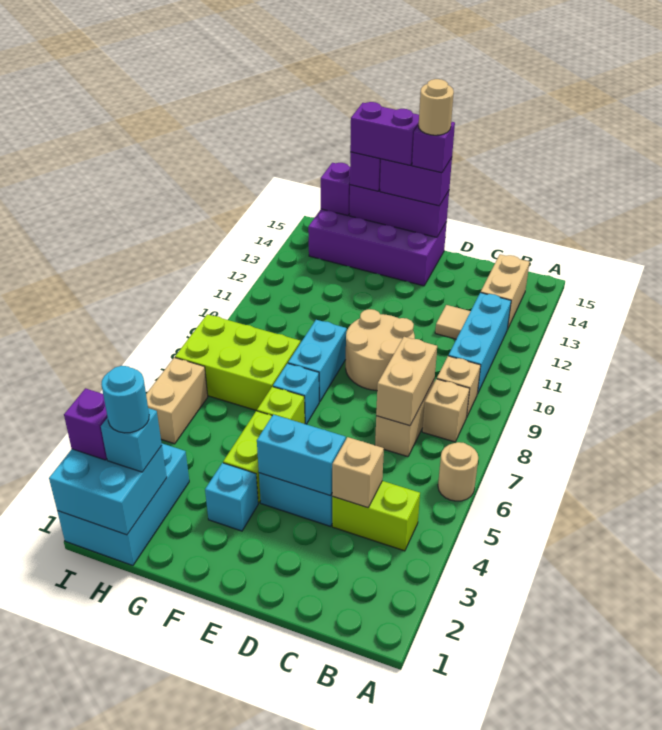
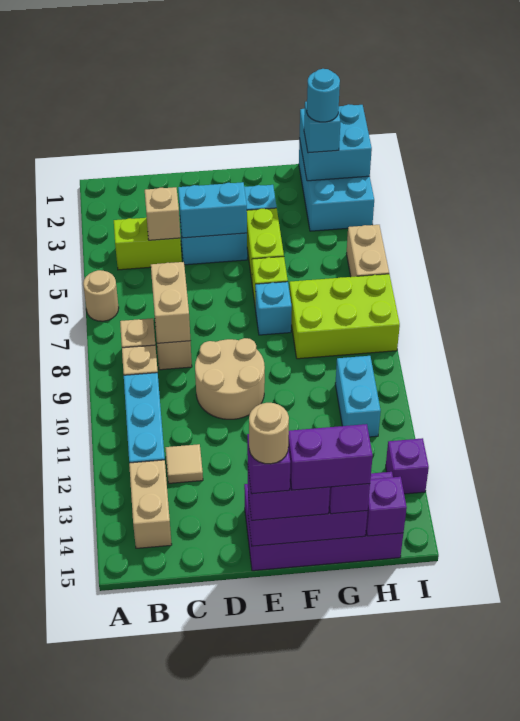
cyan brick F8:F9 level 1 -> cyan brick H10:H11 level 1
purple brick I2 level 3 -> purple brick I13 level 1

